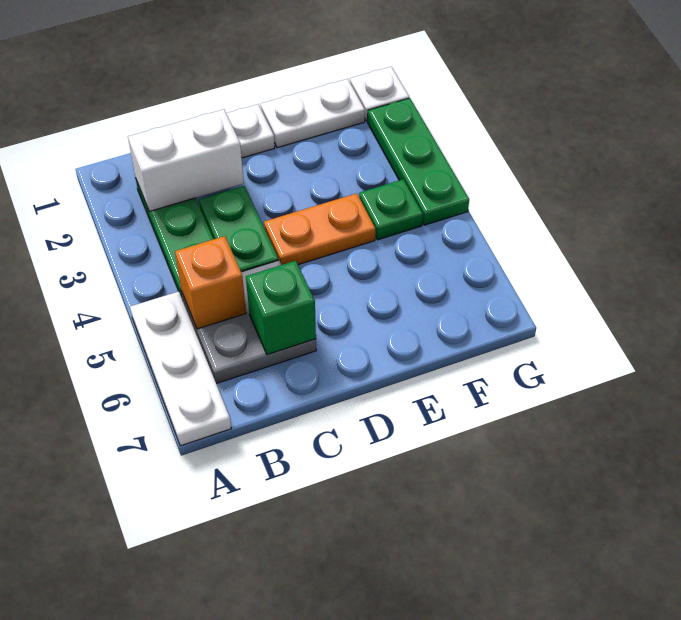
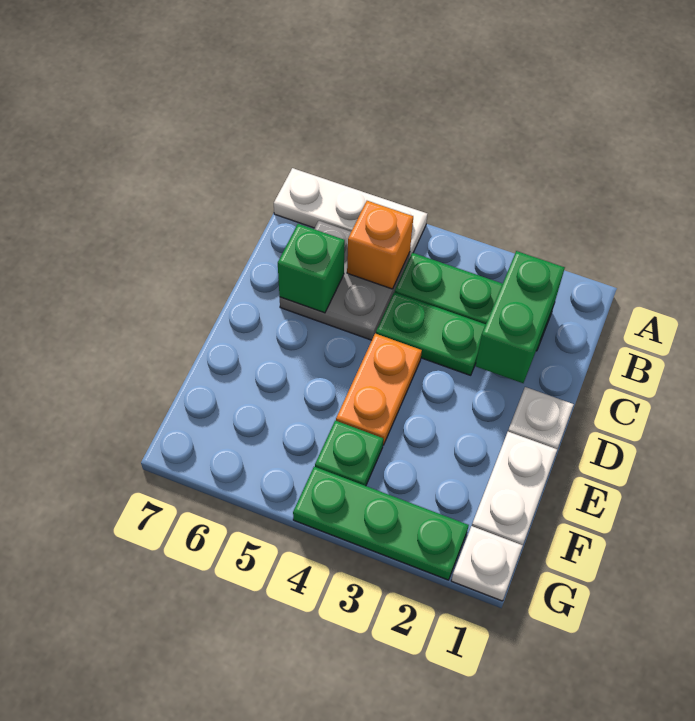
white brick B2:C2 level 2 -> green brick B2:C2 level 2

